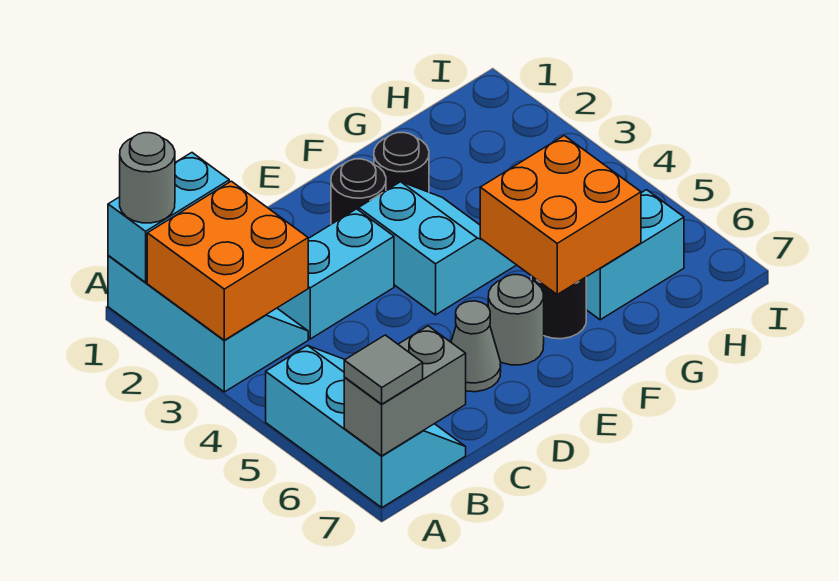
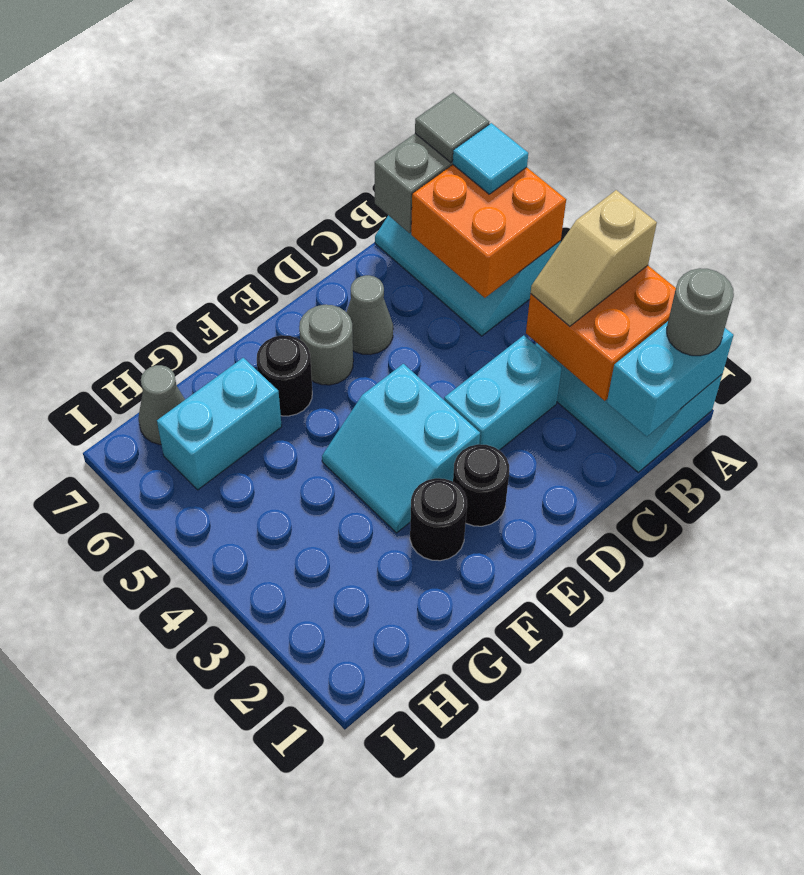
none -> tan slope A3:B3 level 3 top A
none -> cyan tile A6 level 3
orange brick F5:G6 level 2 -> orange brick A5:B6 level 2
none -> grey cone H7 level 1

